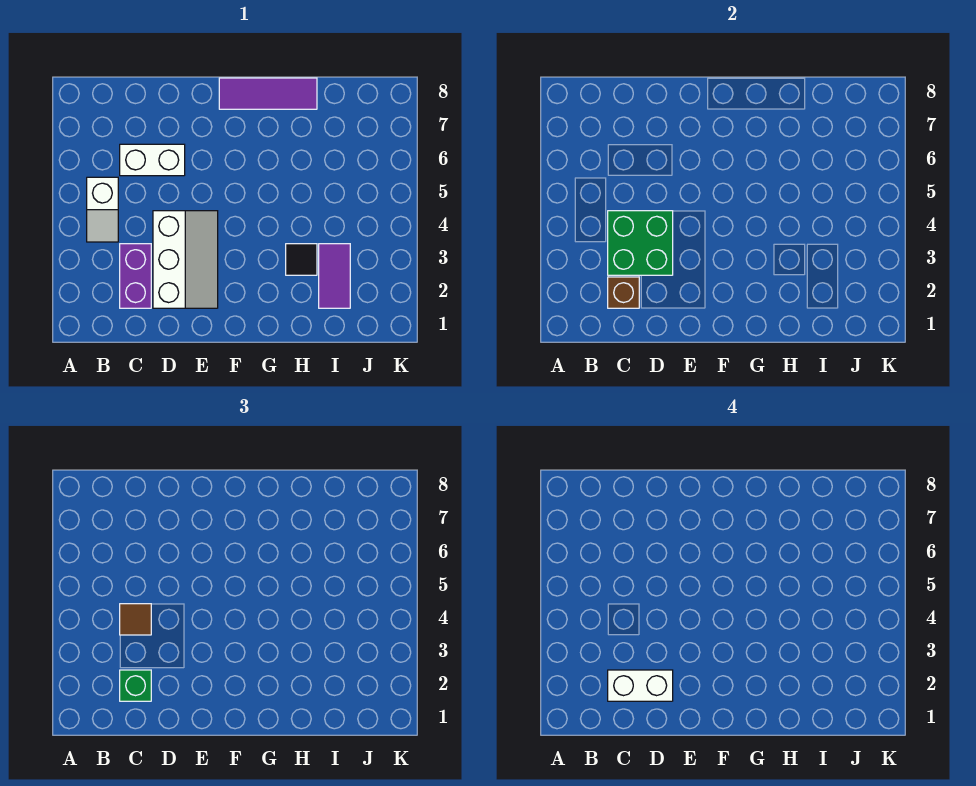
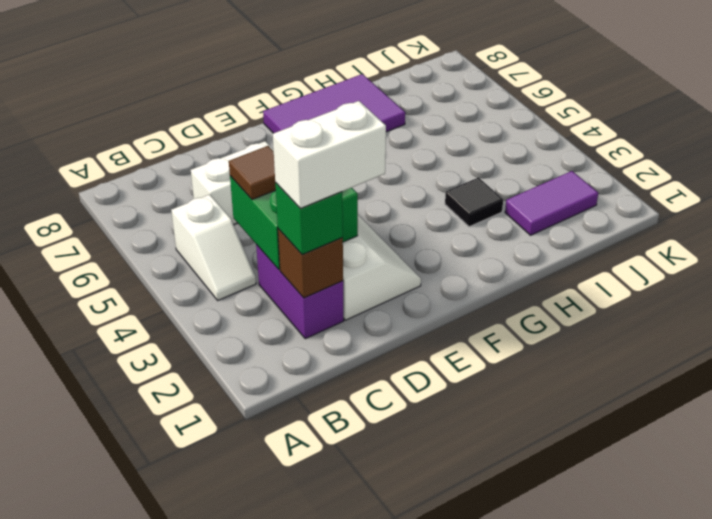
purple tile F8:H8 level 1 -> purple tile F7:H8 level 1
purple tile I2:I3 level 1 -> purple tile I2:J2 level 1

